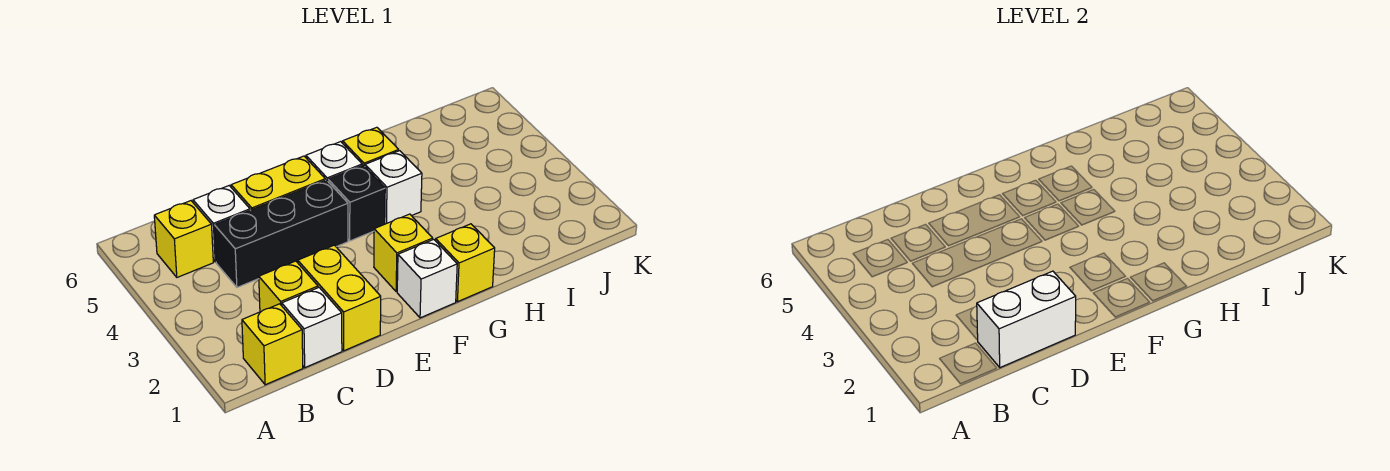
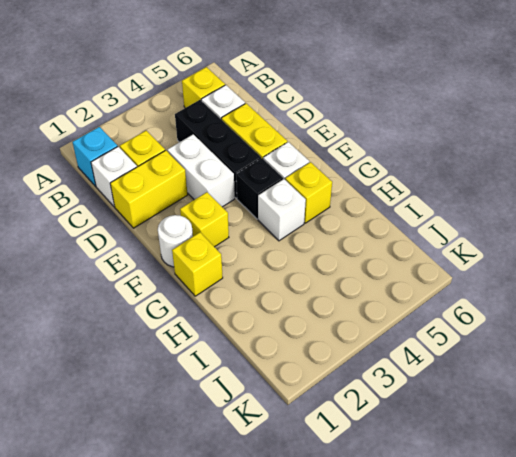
yellow brick B1 level 1 -> cyan brick B1 level 1
white brick C1:D1 level 2 -> white brick D3:E3 level 1
white brick F1 level 1 -> white round brick F1 level 1

